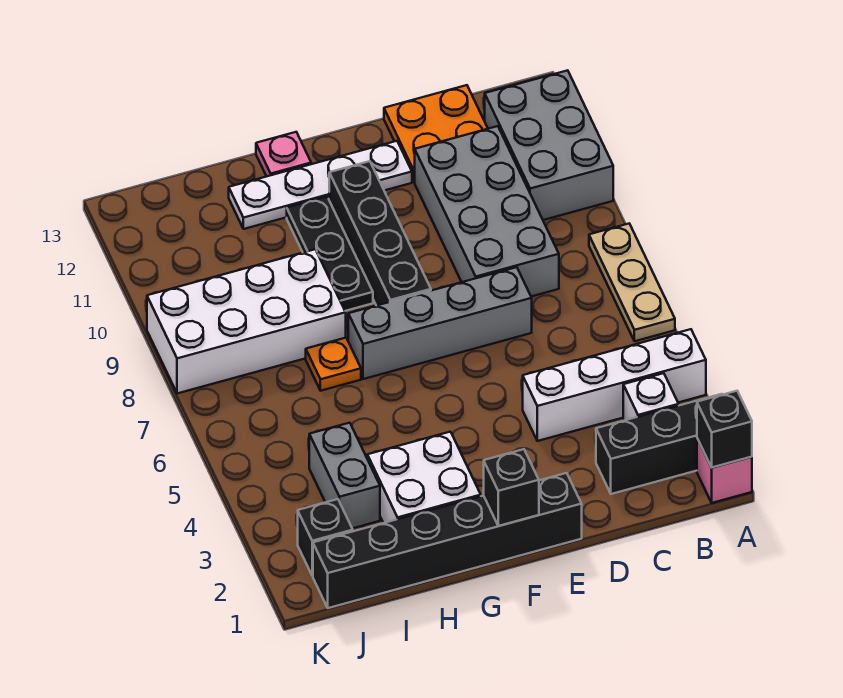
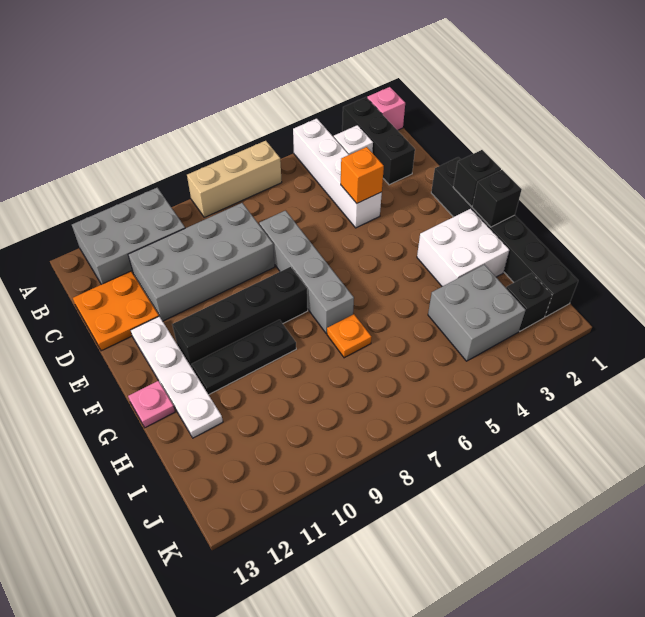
black brick A1 level 2 -> black brick G1 level 2
tan plate A6:A8 level 1 -> tan brick A6:A8 level 1
none -> orange brick D4 level 2
white brick H8:K9 level 1 -> none
grey brick I3:I4 level 1 -> grey brick I3:J4 level 1

